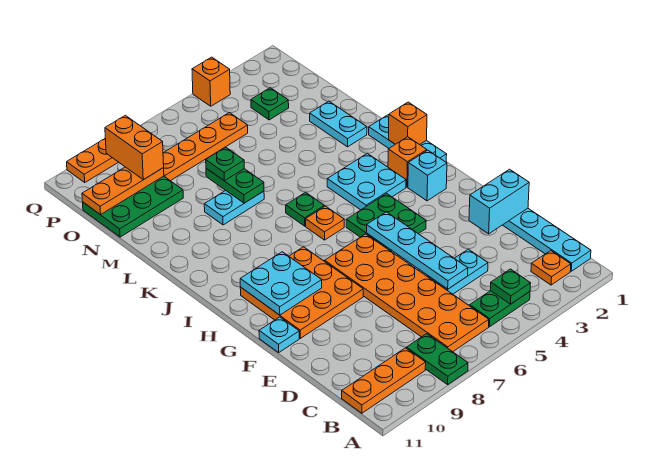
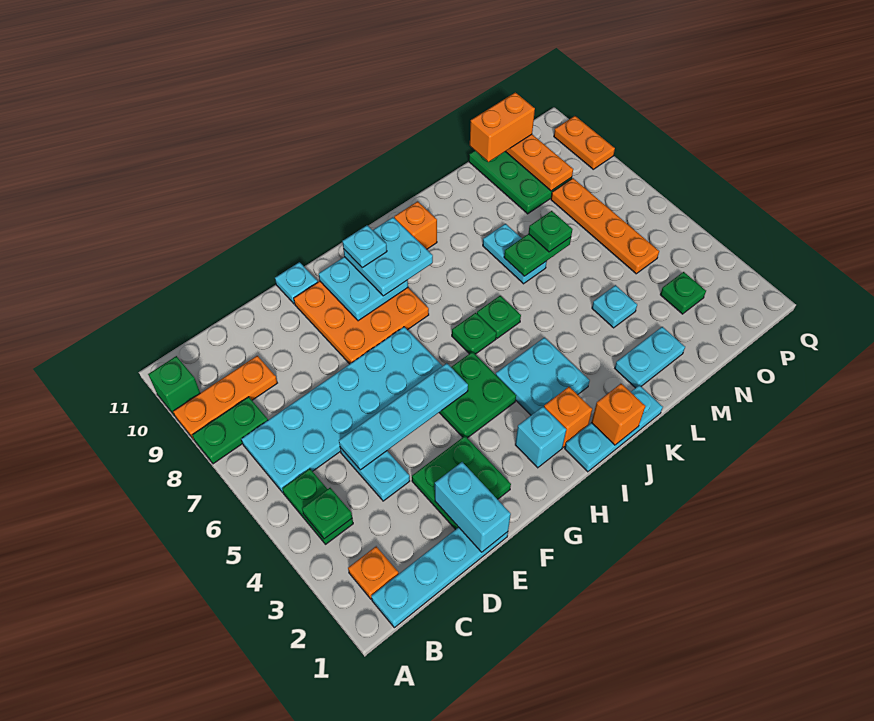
none -> green brick A10 level 1
orange plate B6:G7 level 1 -> cyan plate B6:G7 level 1
orange plate B9:B11 level 1 -> orange plate A9:C9 level 1
none -> green plate E2:F3 level 1
none -> cyan plate H9:I10 level 3
none -> cyan plate H10 level 4
orange plate I6 level 1 -> green plate I6 level 1
none -> cyan plate M4 level 1
orange brick O9:P9 level 3 -> orange brick N11:O11 level 3
orange brick Q4 level 1 -> orange brick J10 level 1

